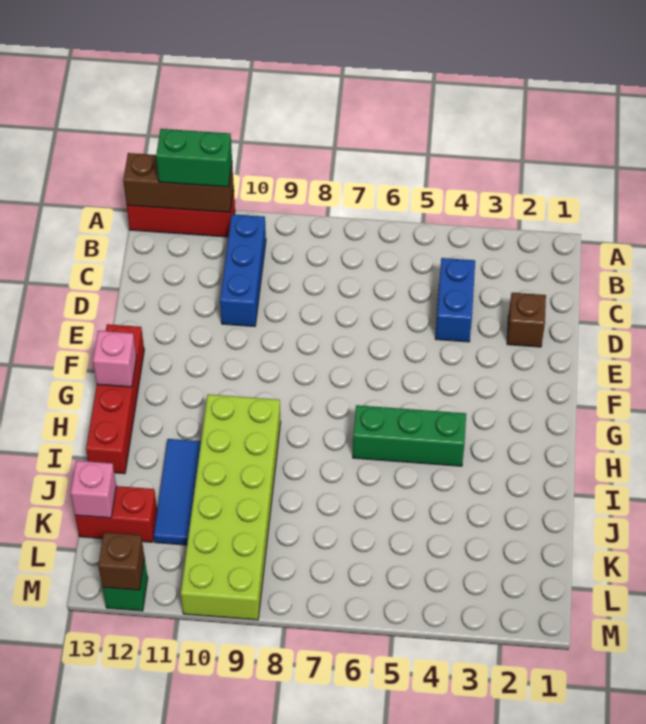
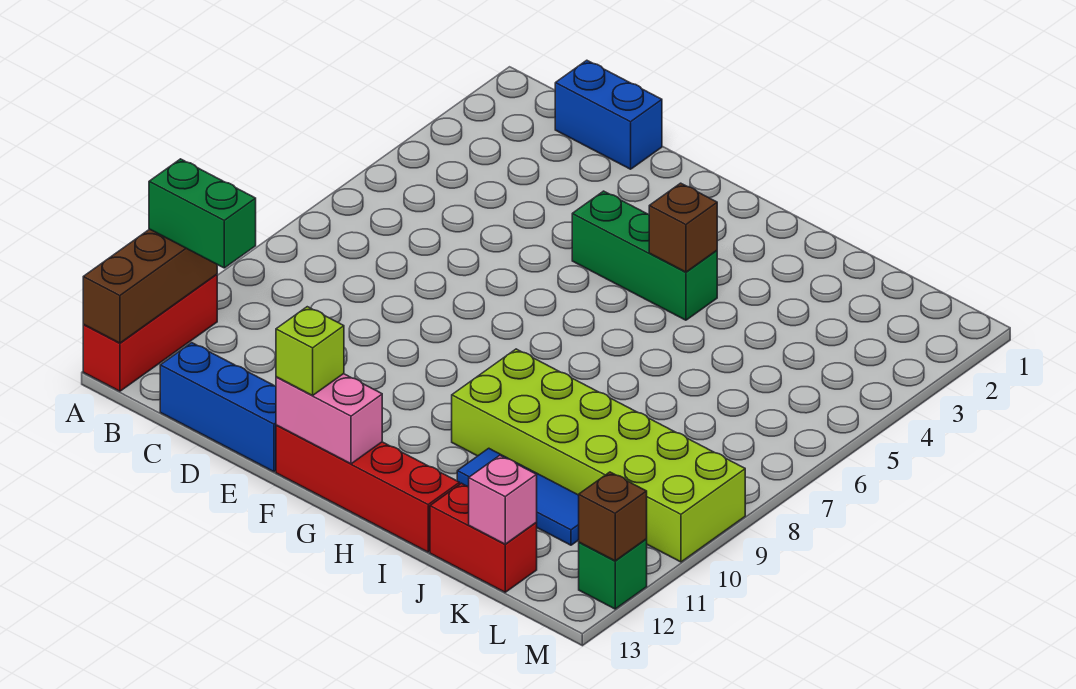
green brick A11:A12 level 3 -> green brick A11:B11 level 3
blue brick B10:D10 level 1 -> blue brick C13:E13 level 1
blue brick C4:D4 level 1 -> blue brick C1:D1 level 1
brown brick D2 level 1 -> brown brick H4 level 2
none -> lime brick F13 level 3
pink brick G13 level 2 -> pink brick F13:G13 level 2
green brick H4:H6 level 1 -> green brick F4:H4 level 1
red brick K12:K13 level 1 -> red brick J13:K13 level 1

